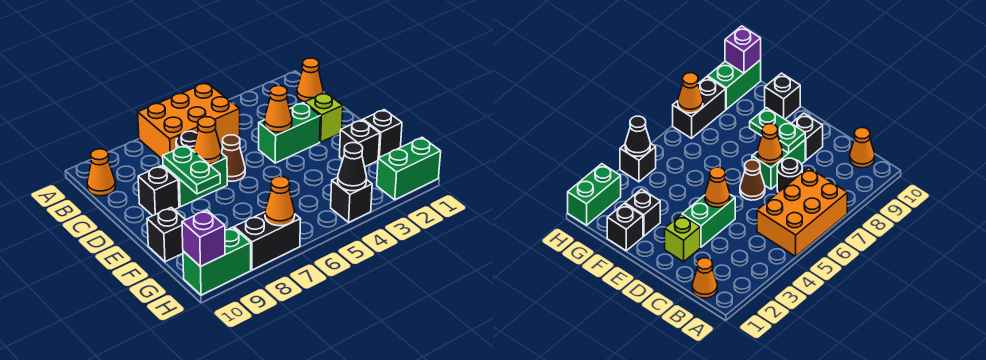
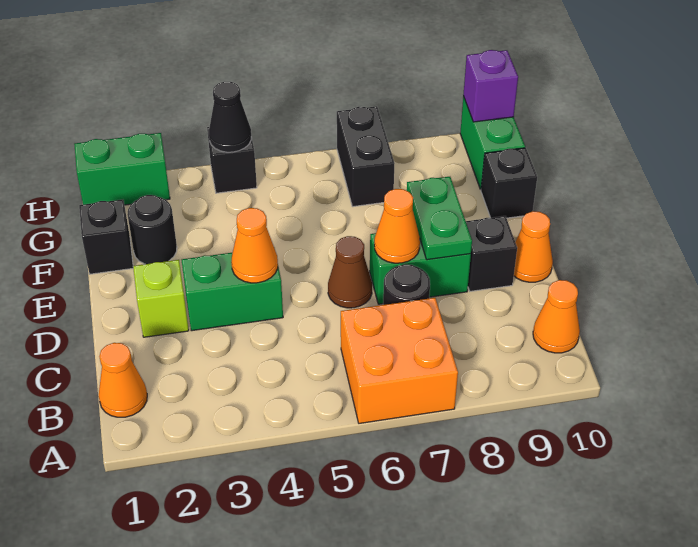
orange brick A5:B7 level 1 -> orange brick A6:B7 level 1
black brick F2 level 1 -> black round brick F2 level 1
black brick H7:H8 level 1 -> black brick G7:H7 level 1
orange cone H7 level 2 -> orange cone D10 level 1
green brick H9:H10 level 1 -> green brick G10:H10 level 1

